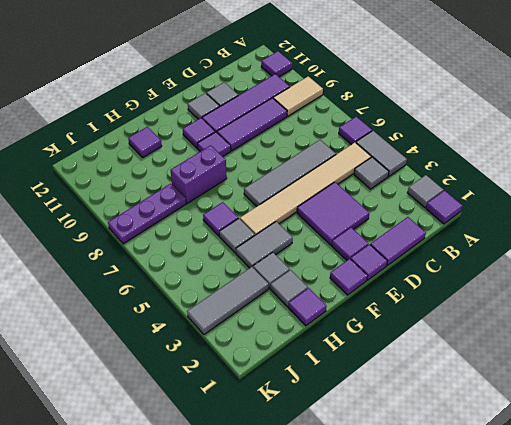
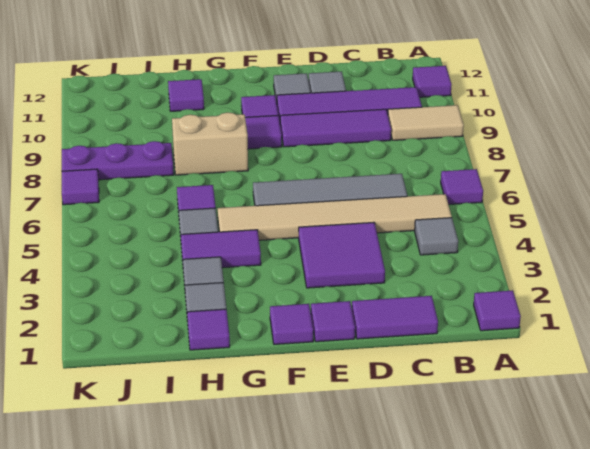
grey tile A2 level 1 -> none
grey tile A4:A5 level 1 -> none
purple tile E2 level 1 -> purple tile K7 level 1
grey tile G4:H4 level 1 -> purple tile G4:H4 level 1
purple brick G8:H8 level 1 -> tan brick G8:H8 level 1
grey tile I3:K3 level 1 -> none

